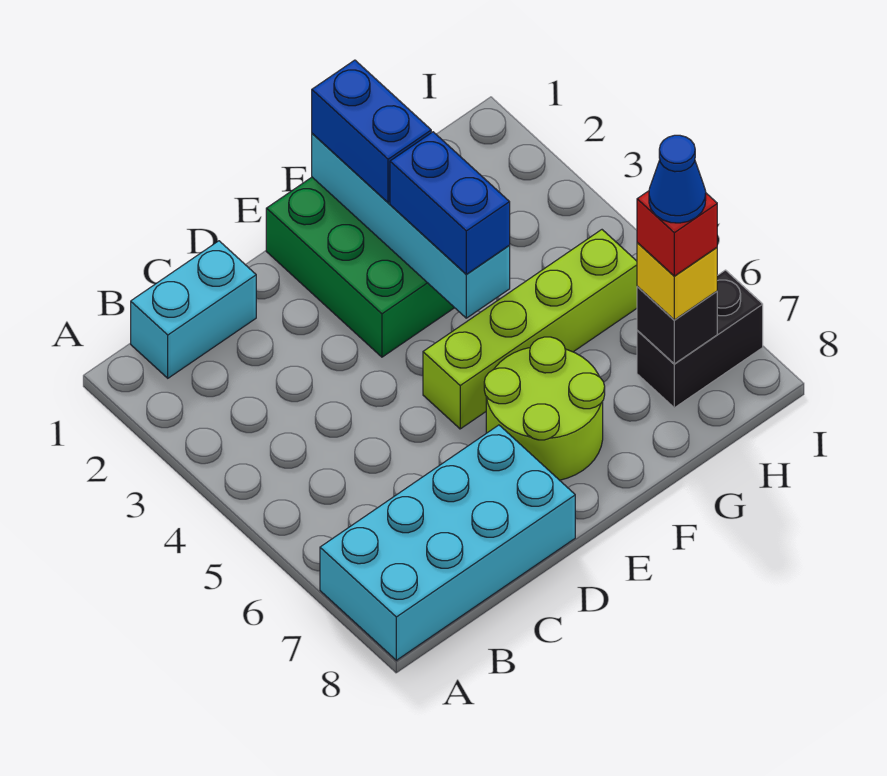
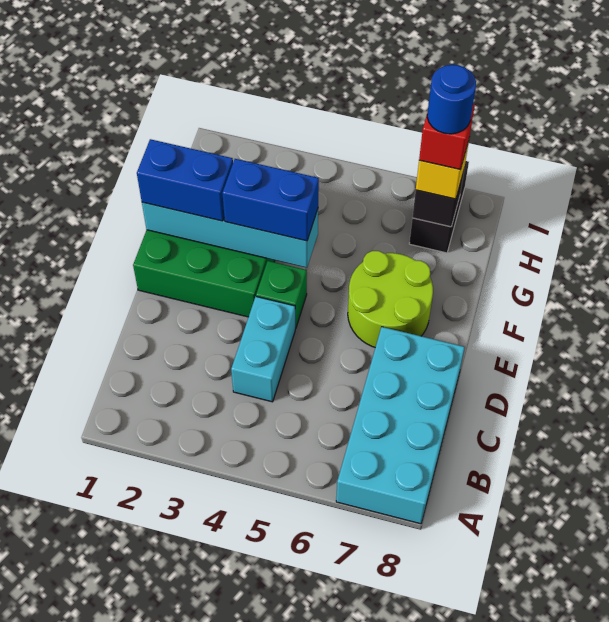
cyan brick B1:C1 level 1 -> cyan brick C4:D4 level 1
none -> green brick E4 level 1
lime brick E5:H5 level 1 -> none
blue cone H7 level 5 -> blue round brick H7 level 5

